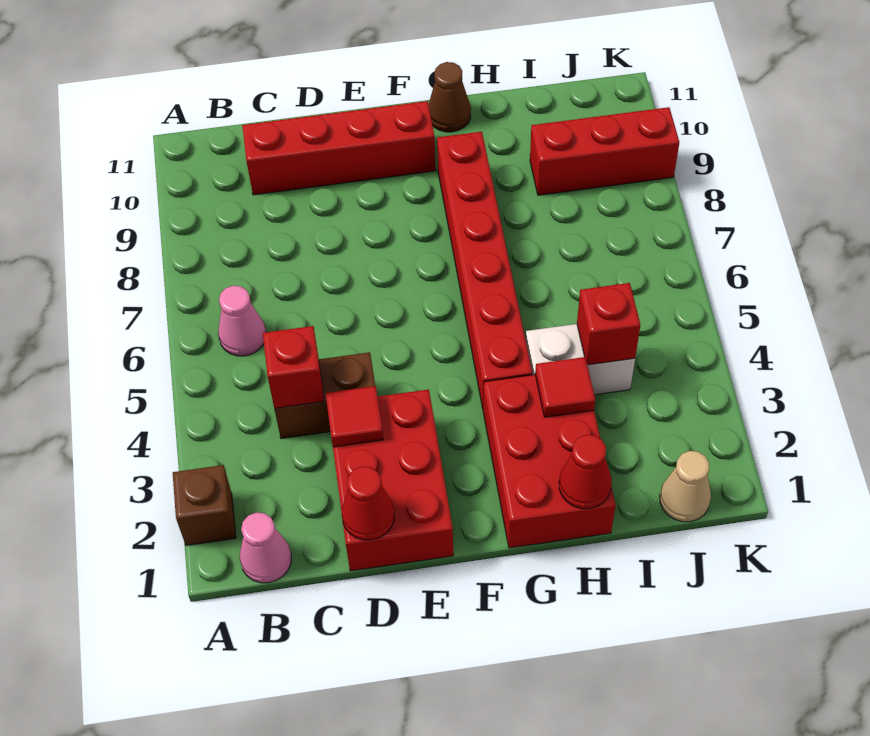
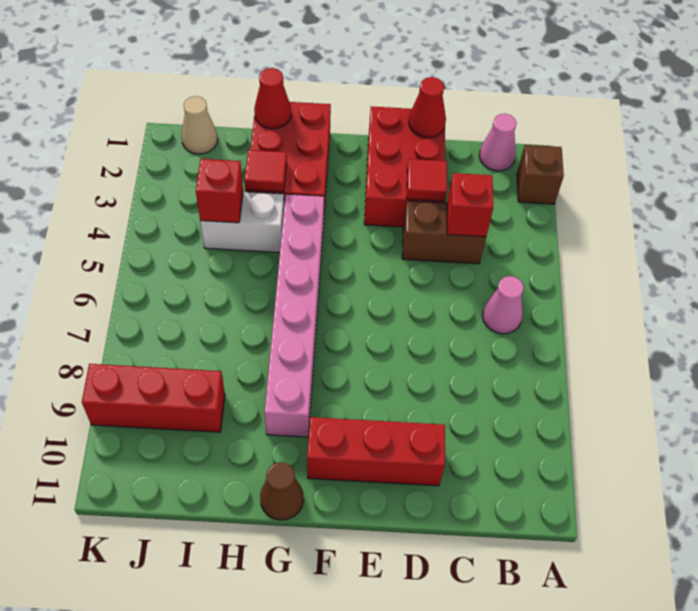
red brick C10:F10 level 1 -> red brick D10:F10 level 1
red brick G4:G9 level 1 -> pink brick G4:G9 level 1

